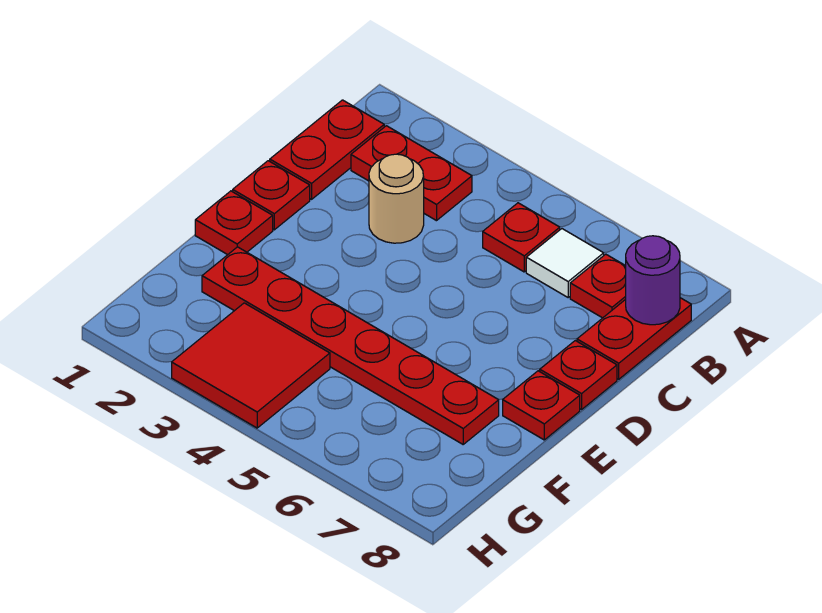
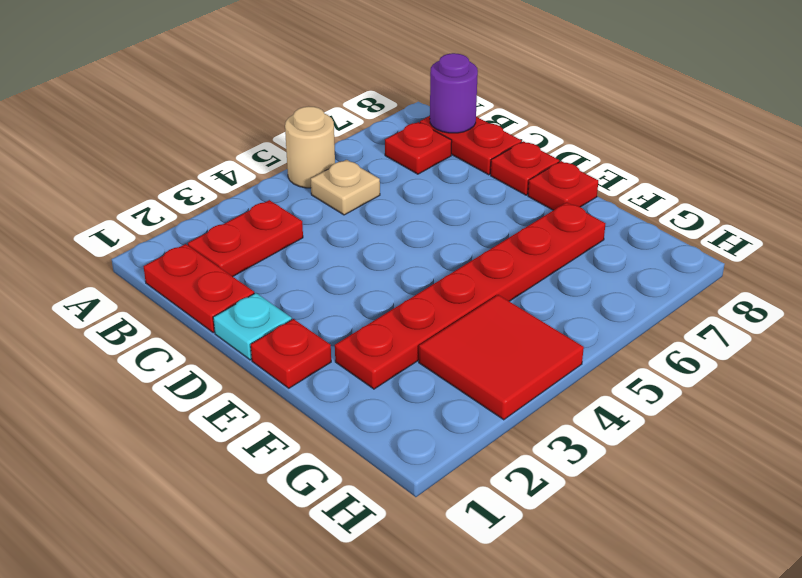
red plate B5 level 1 -> tan plate B5 level 1
white tile B6 level 1 -> none
tan round brick C3 level 1 -> tan round brick A5 level 1
red plate D1 level 1 -> cyan plate D1 level 1

